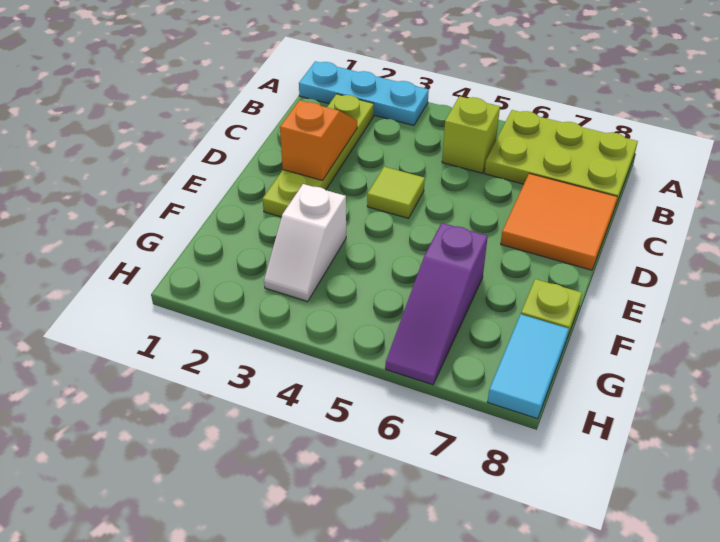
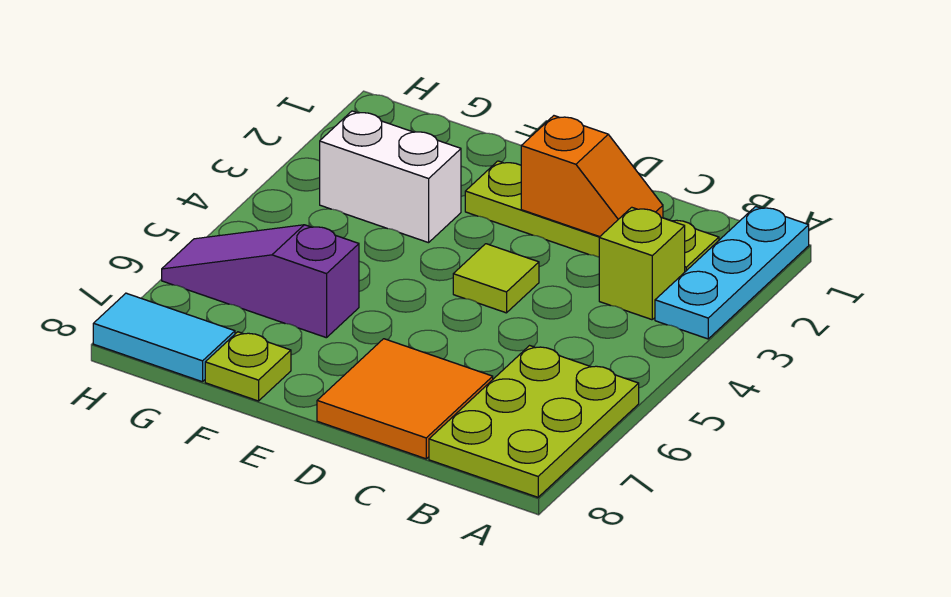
lime brick B5 level 1 -> lime brick B3 level 1
white slope F3:G3 level 1 top F -> white brick F3:G3 level 1

